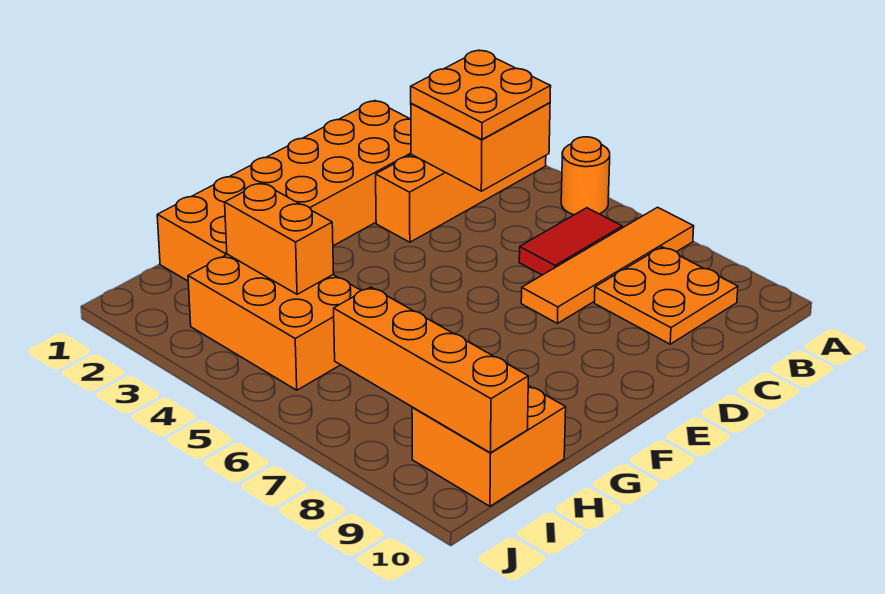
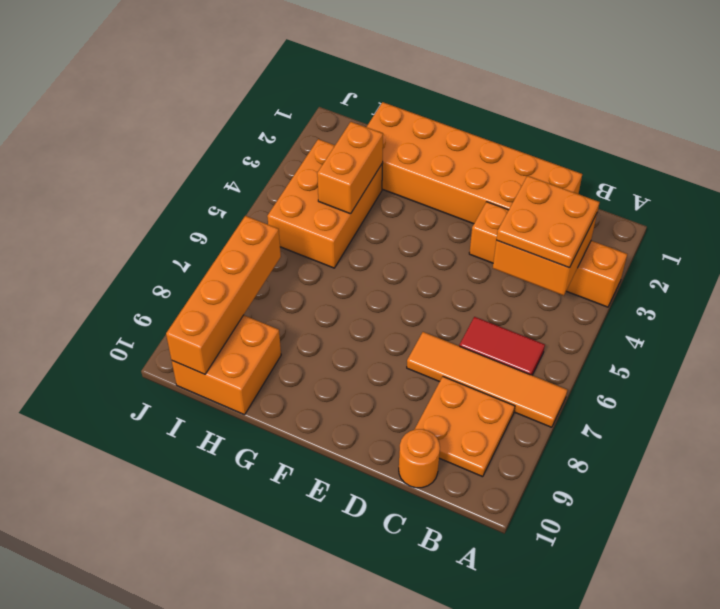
orange round brick A5 level 1 -> orange round brick C10 level 1

